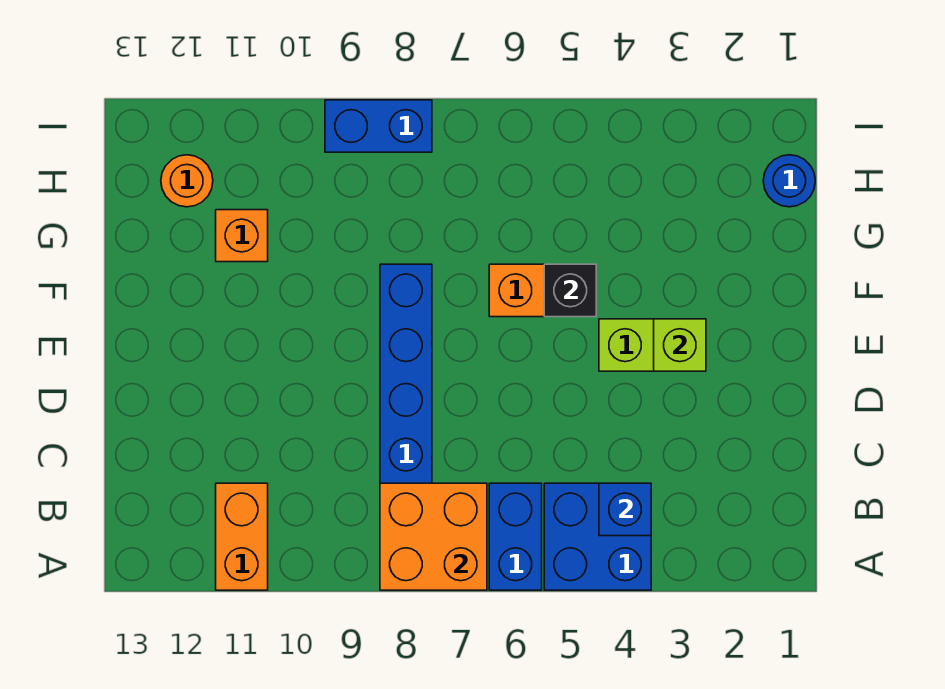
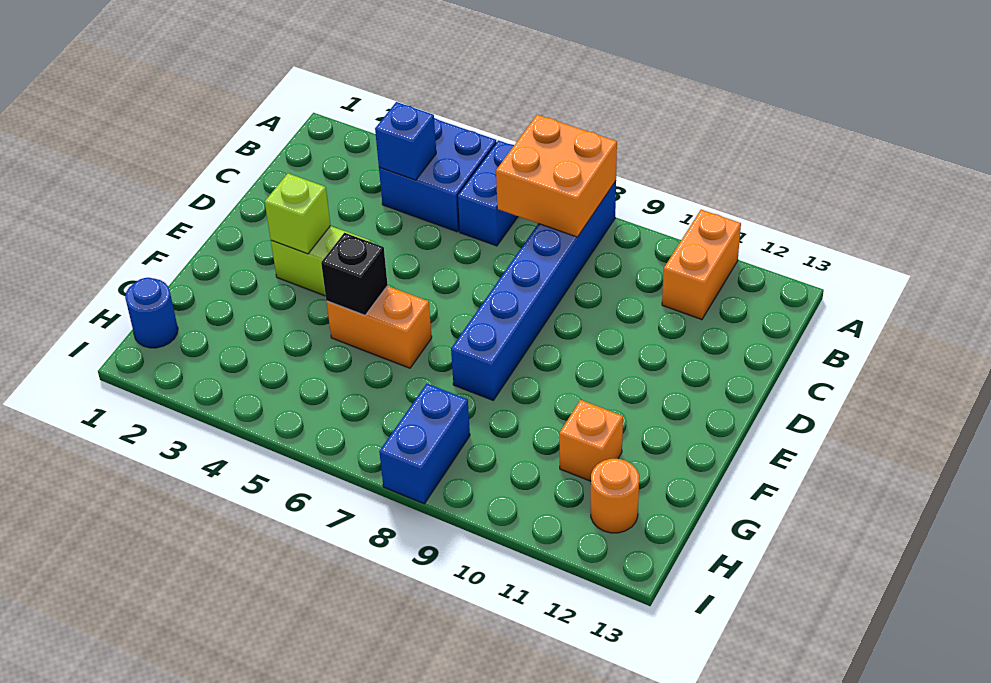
blue brick I8:I9 level 1 -> blue brick H8:I8 level 1

